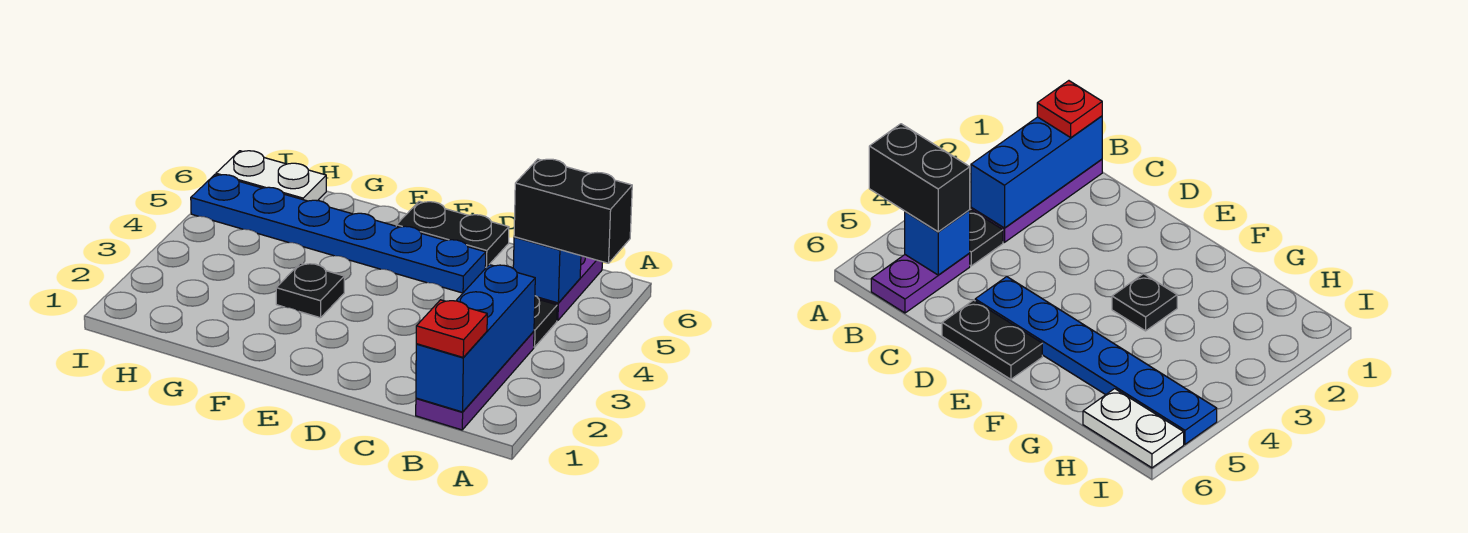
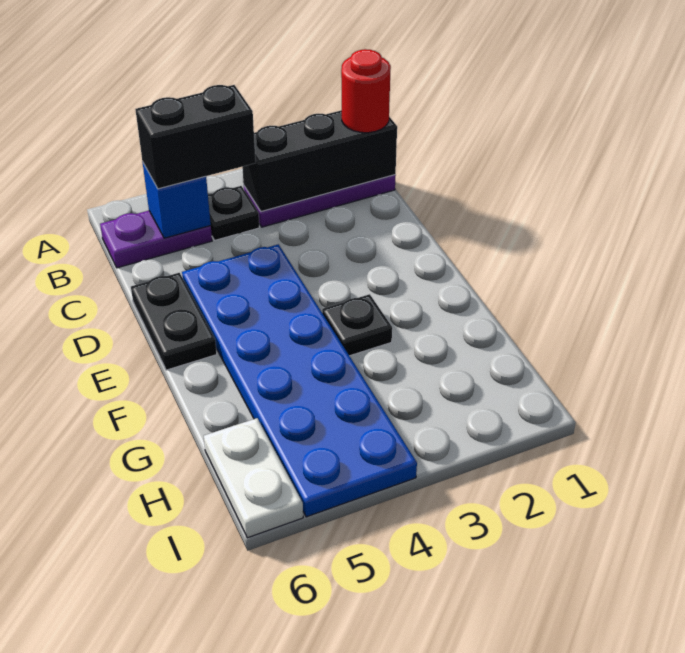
black brick A5:B5 level 3 -> black brick B4:B5 level 3
blue brick B1:B3 level 2 -> black brick B1:B3 level 2
red plate B1 level 3 -> red round brick B1 level 3
blue plate D5:I5 level 1 -> blue plate D4:I5 level 1

